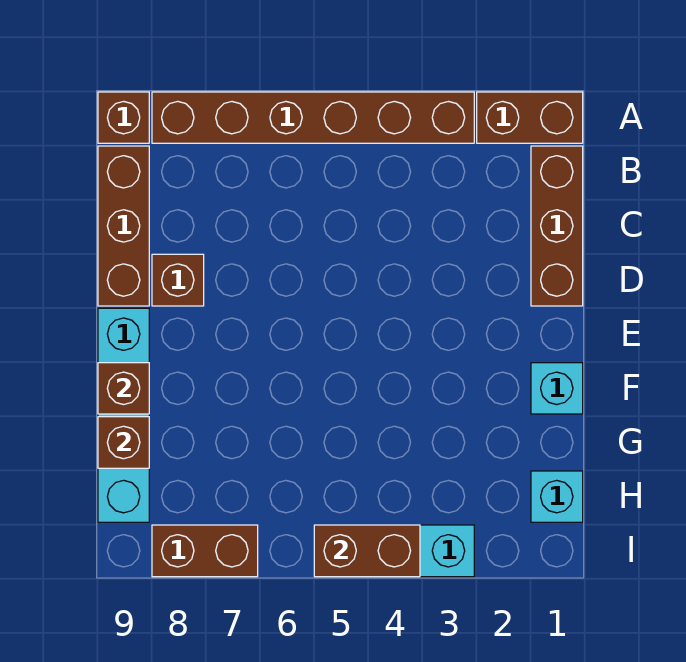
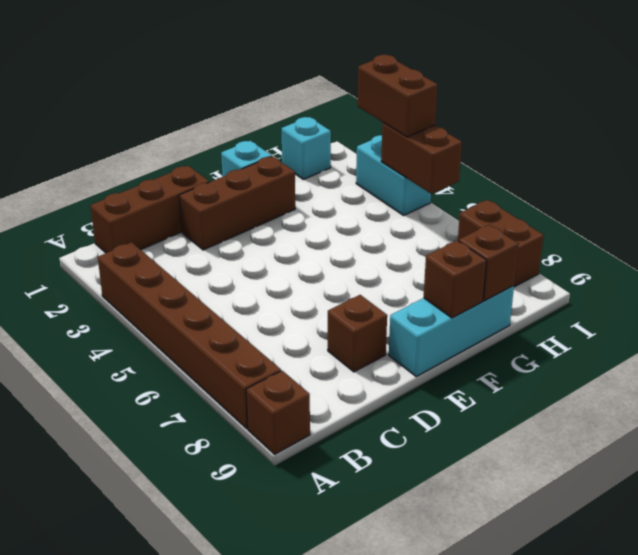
brown brick A1:A2 level 1 -> brown brick I3:I4 level 3
brown brick B9:D9 level 1 -> brown brick D2:F2 level 1
cyan brick E9:H9 level 1 -> cyan brick E9:G9 level 1

